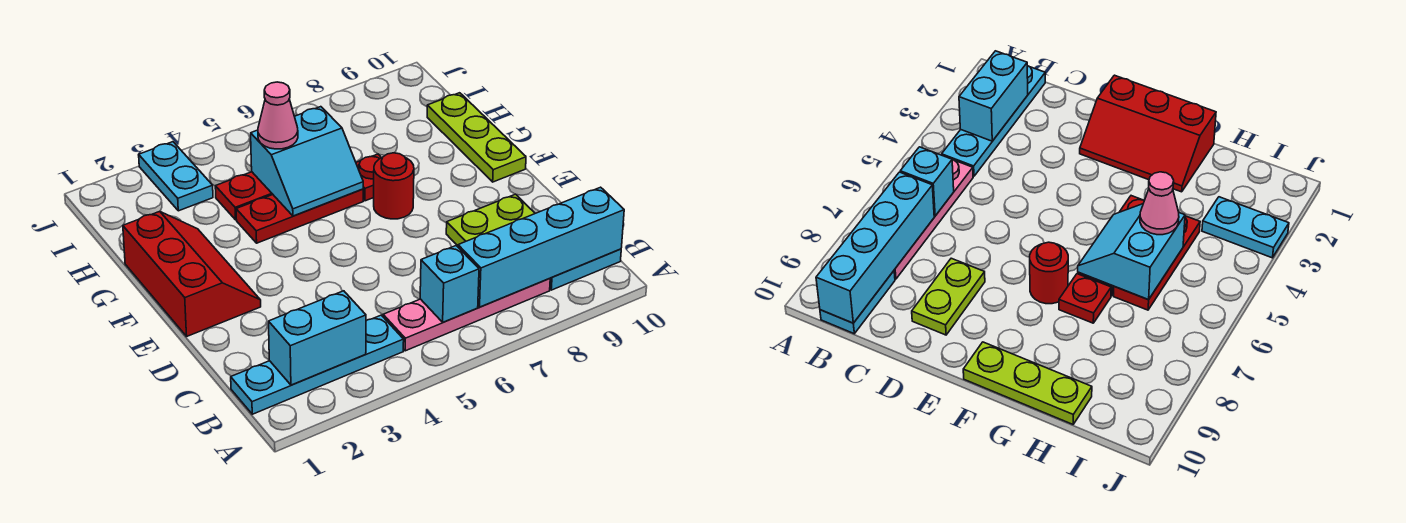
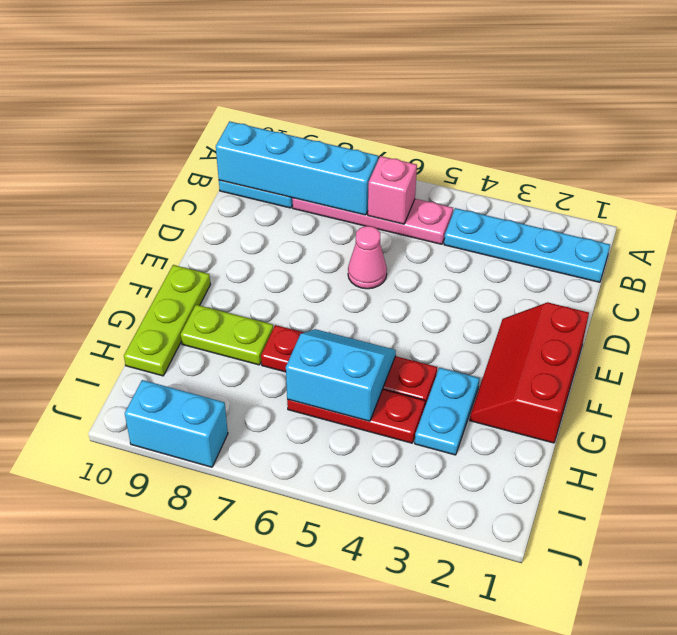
cyan brick B2:B3 level 2 -> cyan brick J8:J9 level 1
cyan brick B6 level 2 -> pink brick B6 level 2
lime plate D8:D9 level 1 -> lime plate G8:G9 level 1
red round brick F7 level 1 -> none
pink cone H5 level 3 -> pink cone D6 level 1
cyan plate I3:J3 level 1 -> cyan plate G3:H3 level 1

